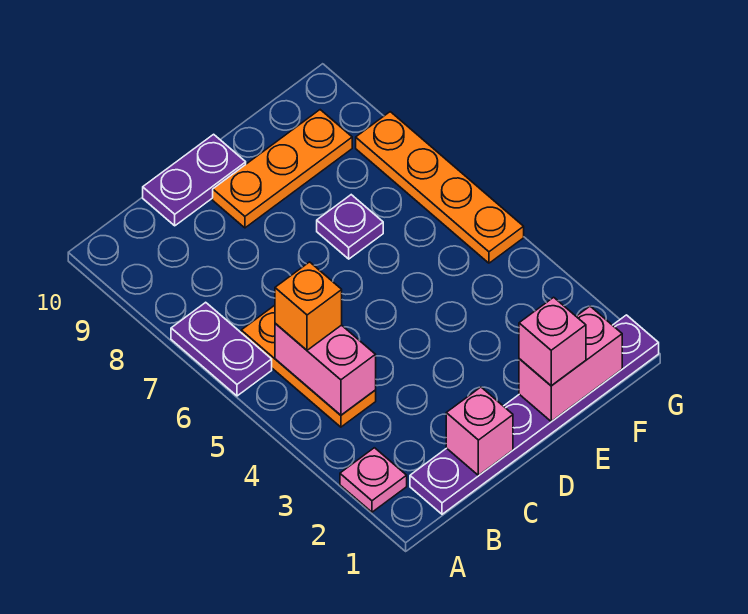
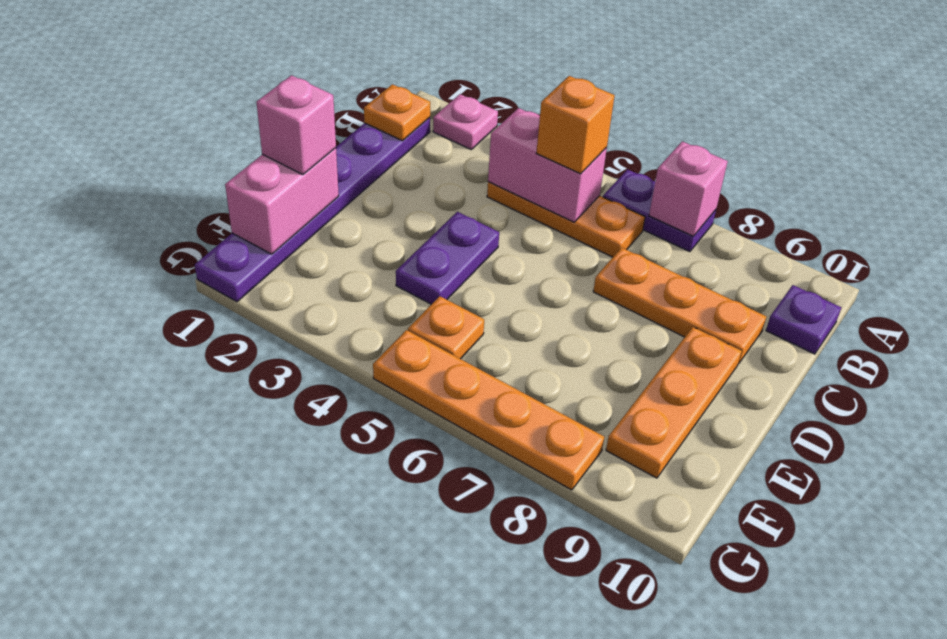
none -> orange plate B1 level 2
pink brick C1 level 2 -> pink brick A7 level 2
none -> orange plate C7:C9 level 1
purple plate C10:D10 level 1 -> purple plate D4:E4 level 1
purple plate E7 level 1 -> purple plate B10 level 1
none -> orange plate F5 level 1

